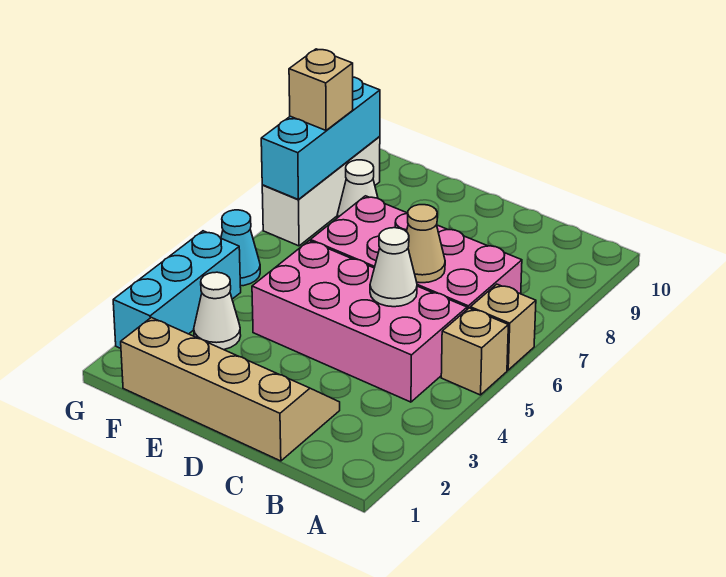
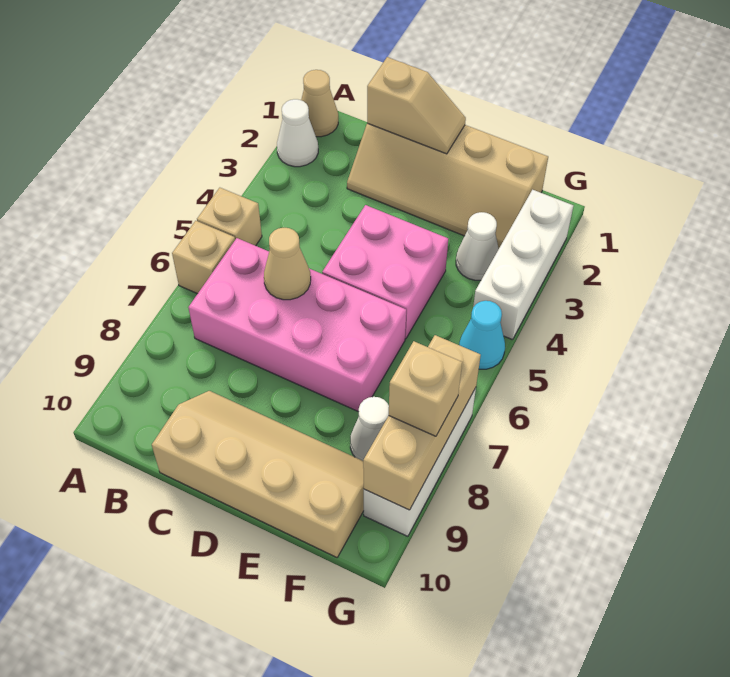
none -> tan cone A1 level 1
pink brick B4:E5 level 1 -> pink brick D4:E5 level 1
none -> tan slope C1:D1 level 2 top C
white cone C5 level 2 -> white cone A2 level 1
none -> tan slope C9:F10 level 1 top 10
cyan brick G2:G4 level 1 -> white brick G2:G4 level 1
cyan brick G7:G9 level 2 -> tan brick G7:G9 level 2

